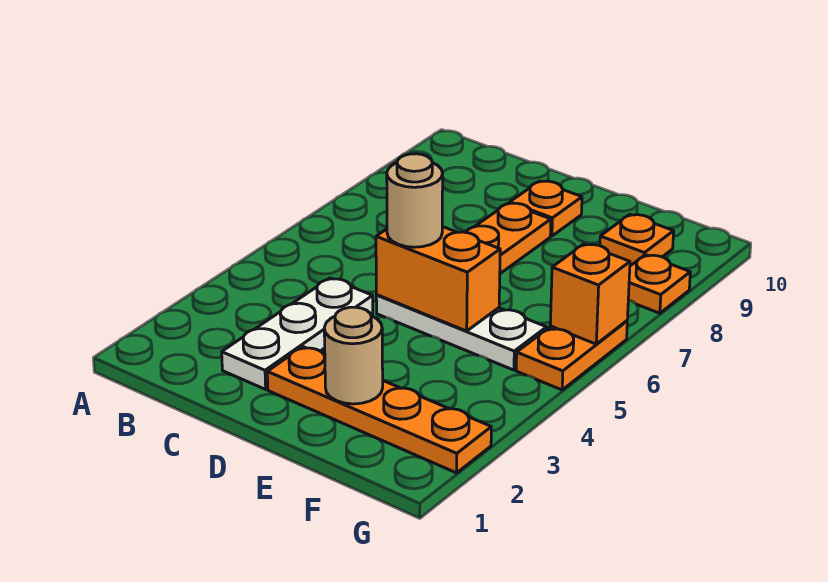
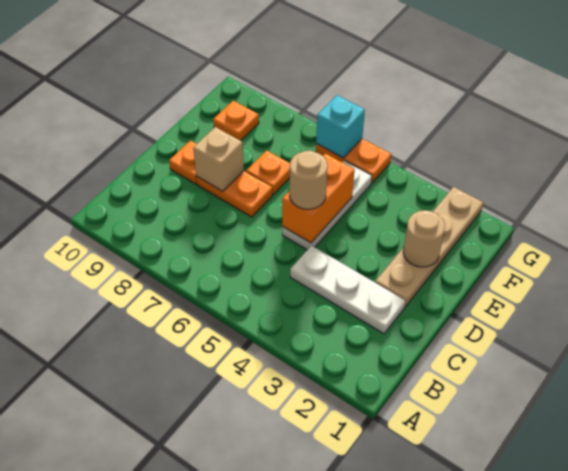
orange plate D2:G2 level 1 -> tan plate D2:G2 level 1
none -> tan brick D8 level 2
orange brick G6 level 2 -> cyan brick G6 level 2
orange plate G8 level 1 -> orange plate E7 level 1

